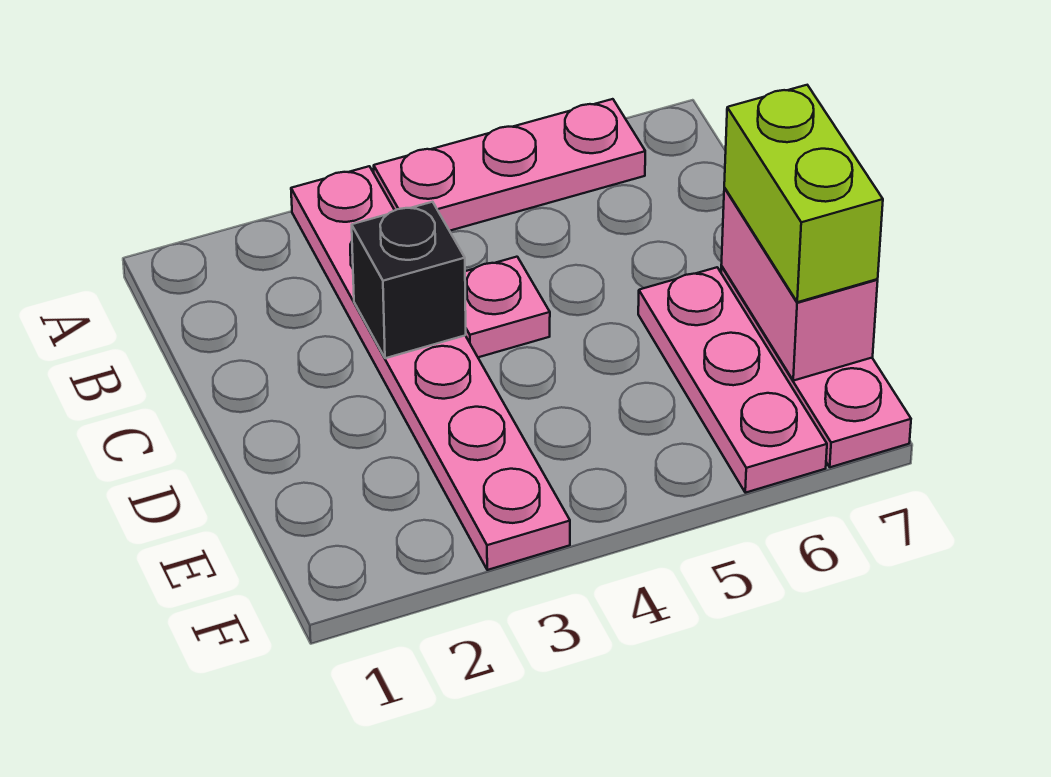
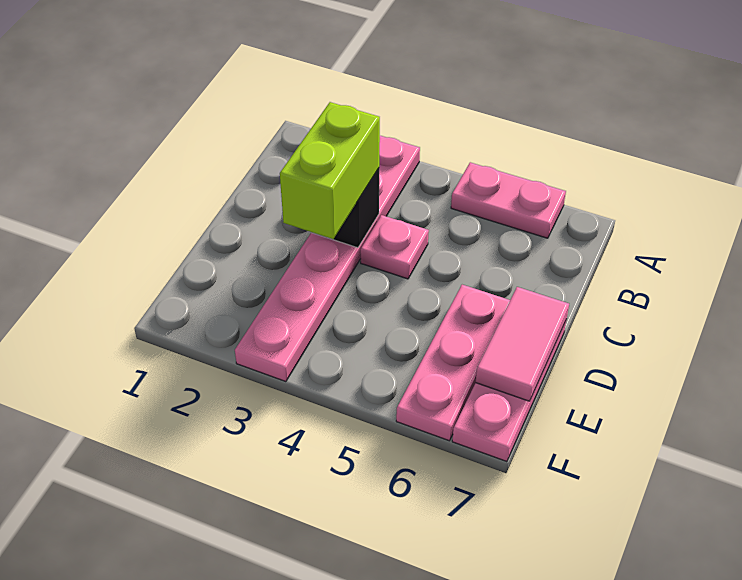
pink plate A4:A6 level 1 -> pink plate A5:A6 level 1
pink brick D7:E7 level 2 -> pink tile D7:E7 level 2
lime brick D7:E7 level 3 -> lime brick C3:D3 level 3

